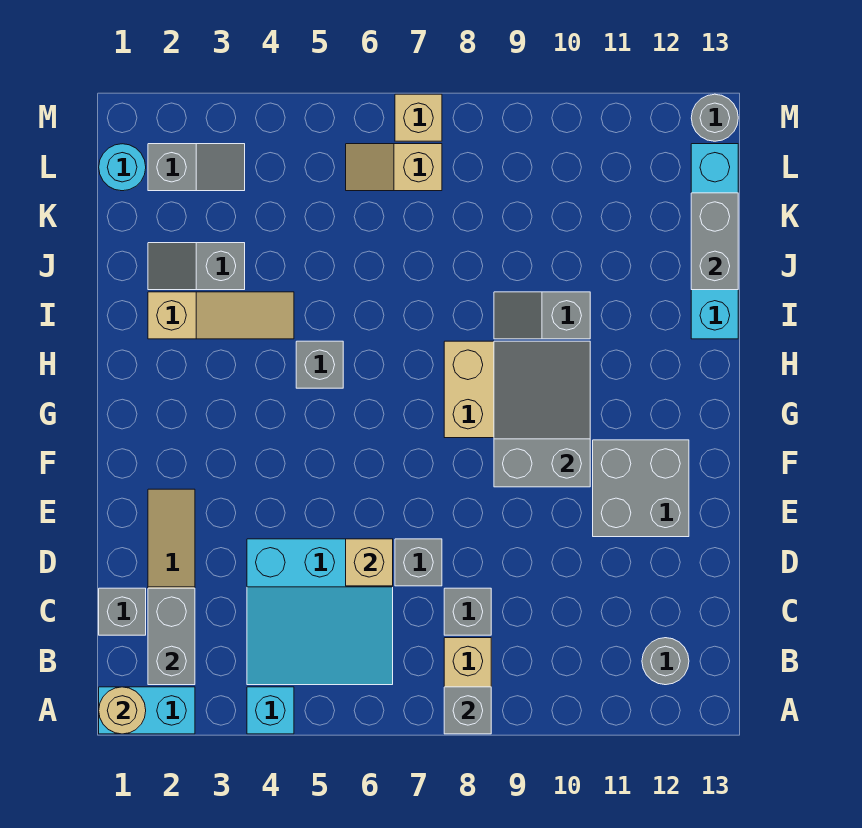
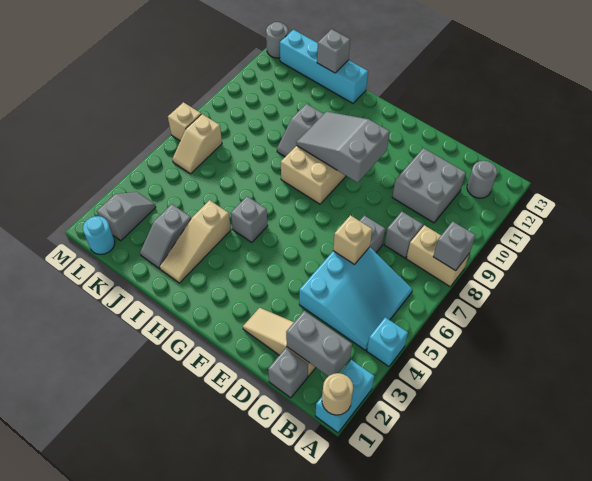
grey brick E11:F12 level 1 -> grey brick C10:D11 level 1
tan slope I2:I4 level 1 top 2 -> tan slope I2:I4 level 1 top 4
grey brick J13:K13 level 2 -> grey brick J13 level 2

